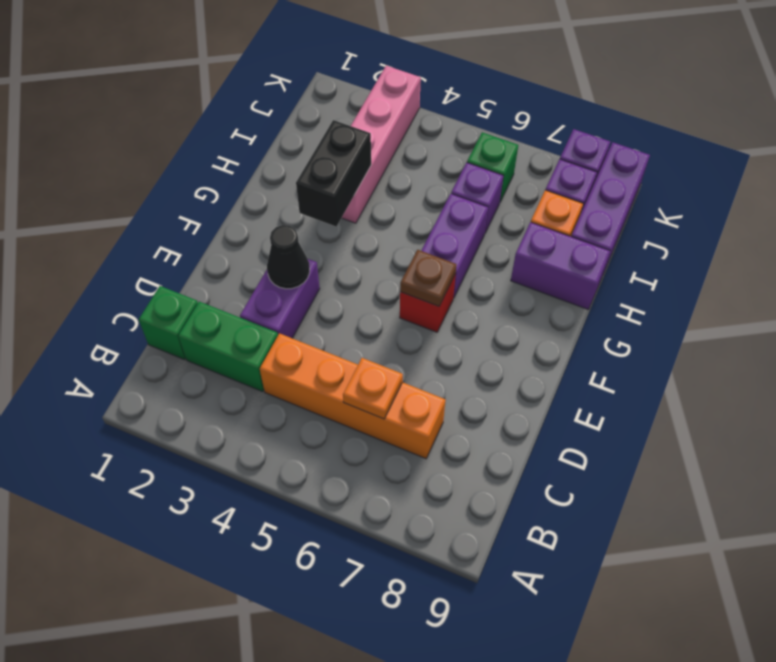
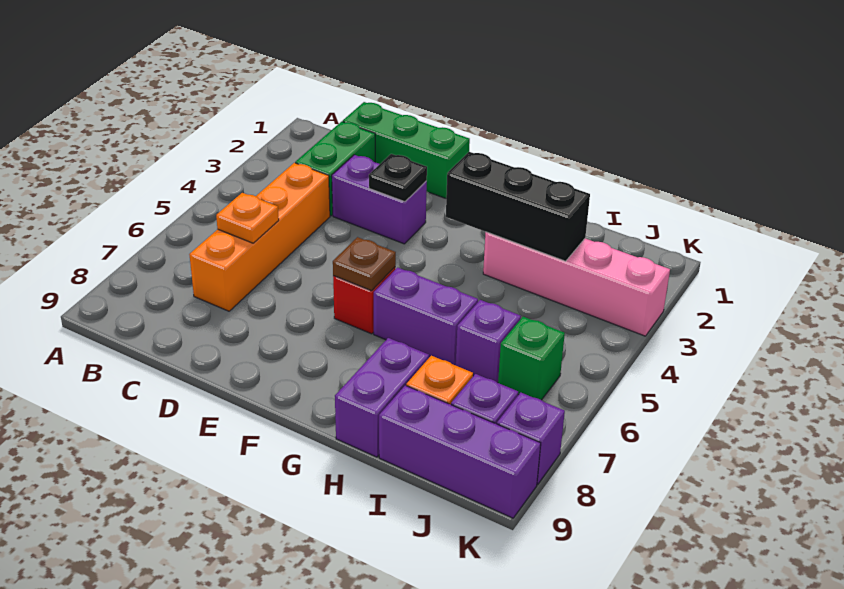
green brick C1 level 1 -> green brick C1:E1 level 1
black cone E3 level 2 -> black plate E3 level 2
black brick G3:H3 level 2 -> black brick G3:I3 level 2

